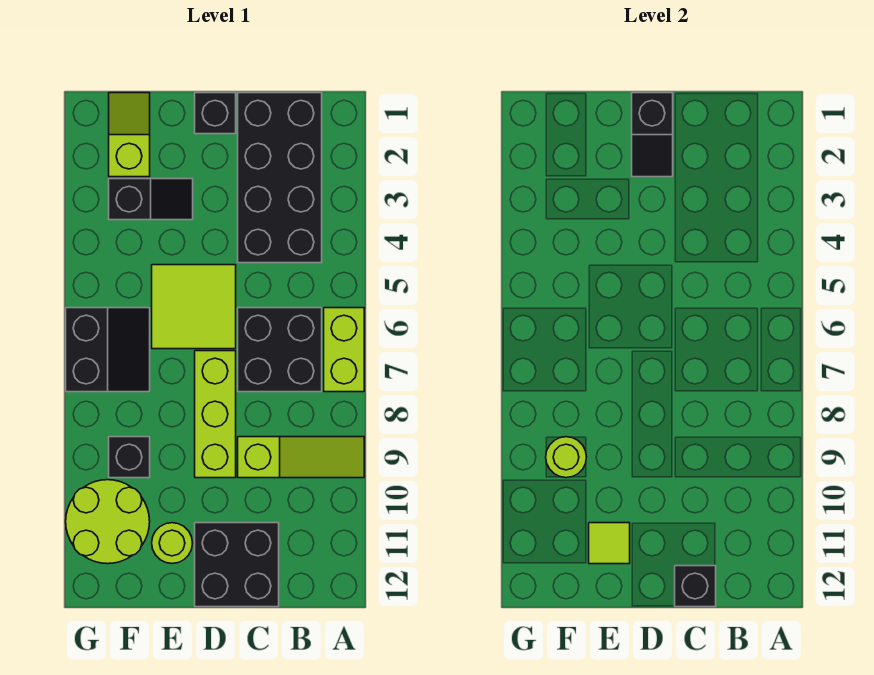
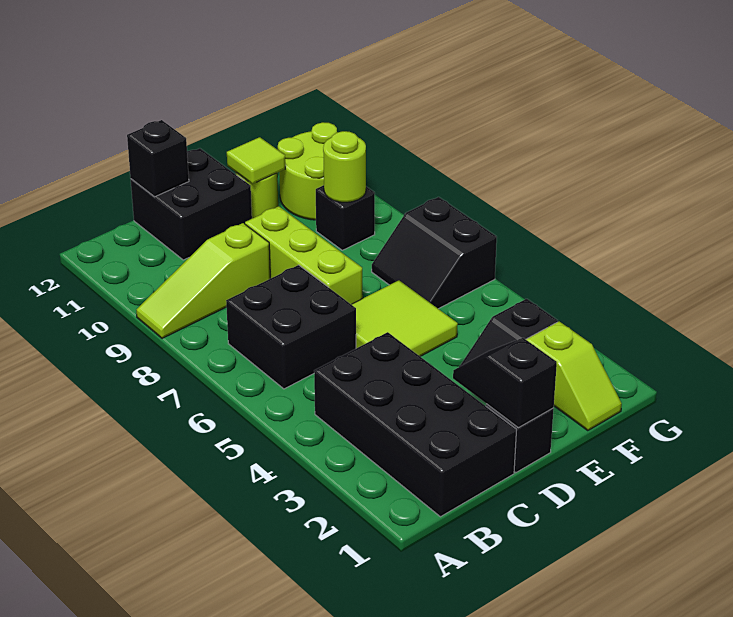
lime brick A6:A7 level 1 -> none

